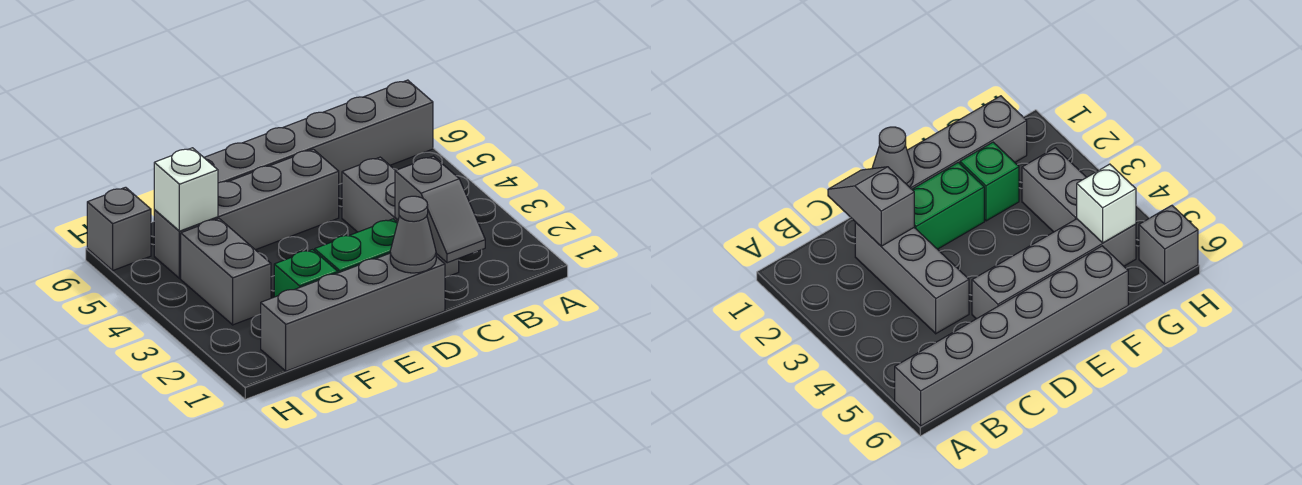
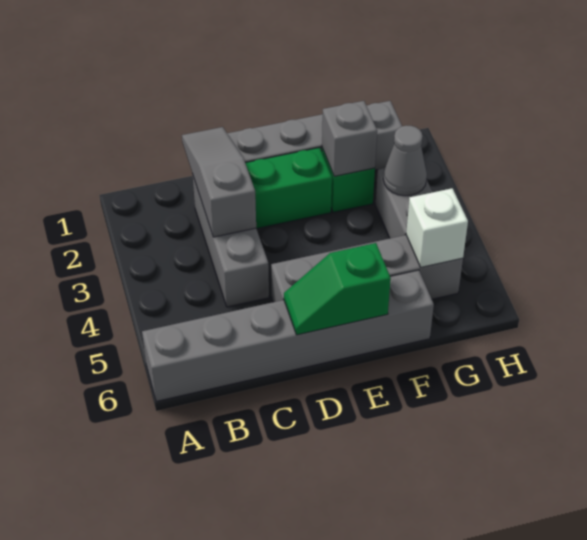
grey slope C1:C2 level 2 top 2 -> grey slope C1:C3 level 2 top 3
grey cone D1 level 2 -> grey cone G3 level 2
none -> green slope D6:E6 level 2 top E
grey brick H6 level 1 -> grey brick F2 level 2

